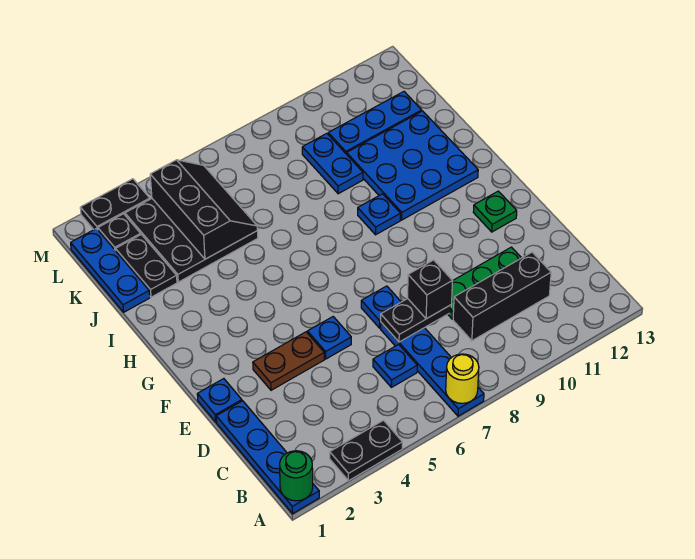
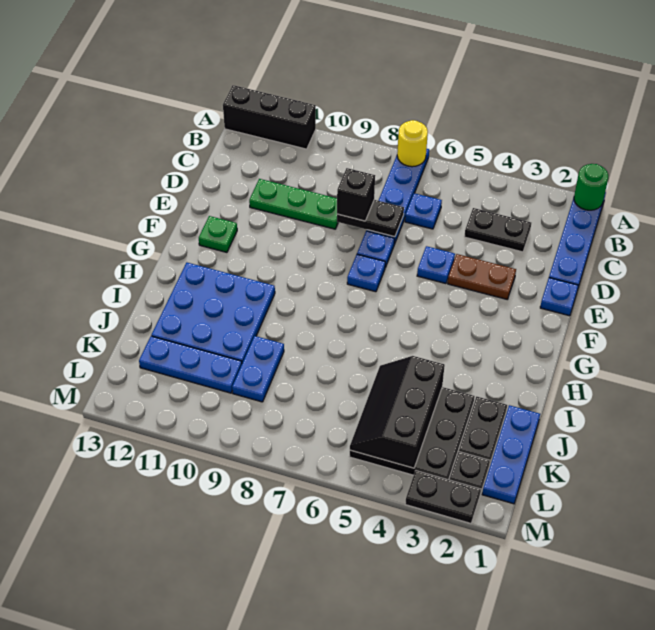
black plate A3:A4 level 1 -> black plate C3:C4 level 1
black brick C9:C11 level 1 -> black brick A11:A13 level 1
blue plate H9 level 1 -> blue plate F7 level 1

